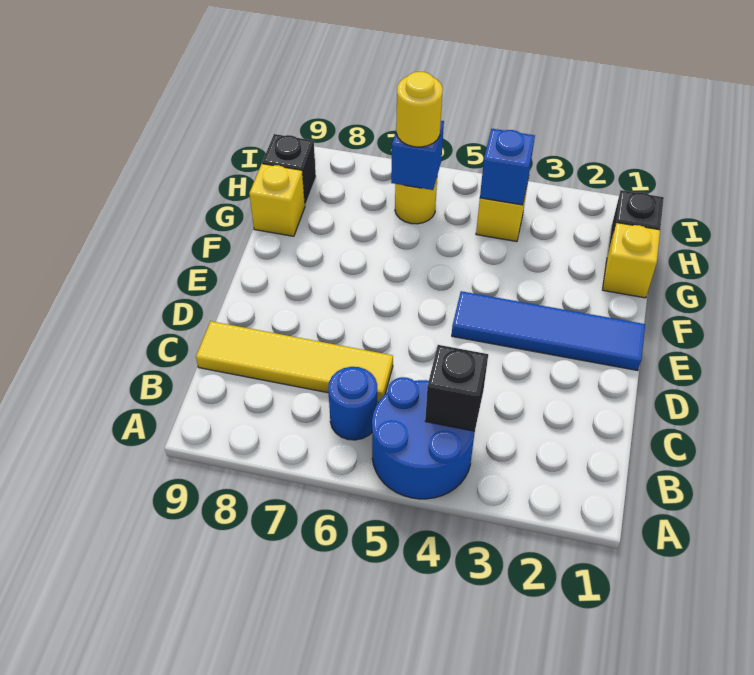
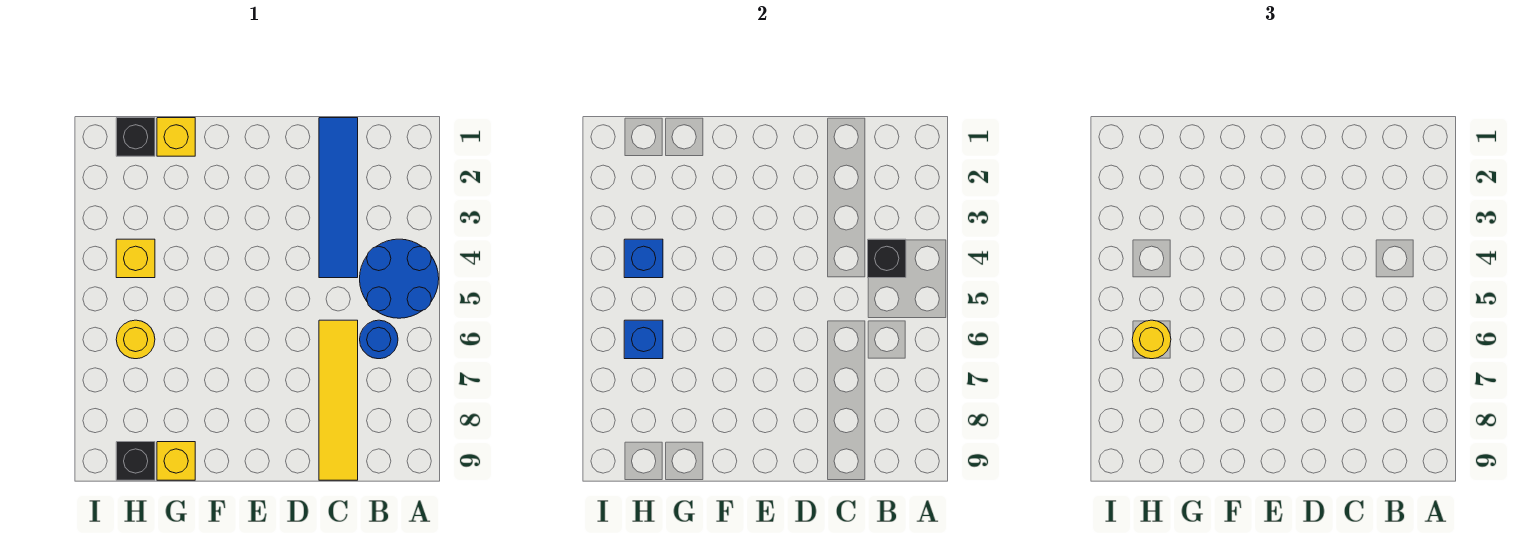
blue tile E1:E4 level 1 -> blue tile C1:C4 level 1

